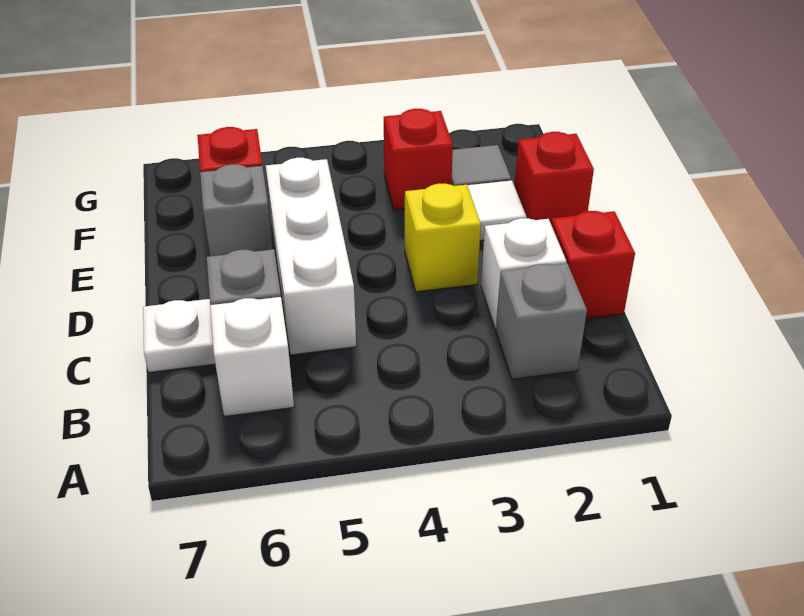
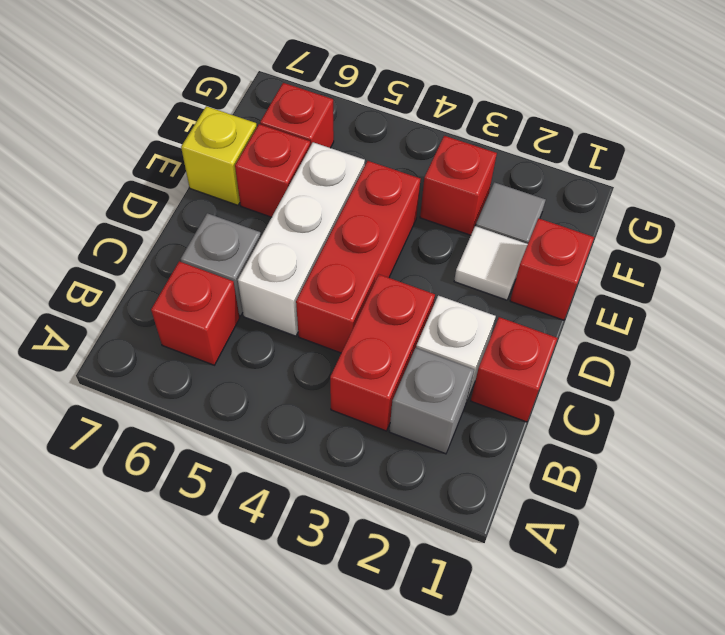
none -> red brick B3:C3 level 1
white brick B6 level 1 -> red brick B6 level 1
none -> red brick C4:E4 level 1
white plate C7 level 1 -> none
yellow brick D3 level 1 -> yellow brick E7 level 1
grey brick E6 level 1 -> red brick E6 level 1

